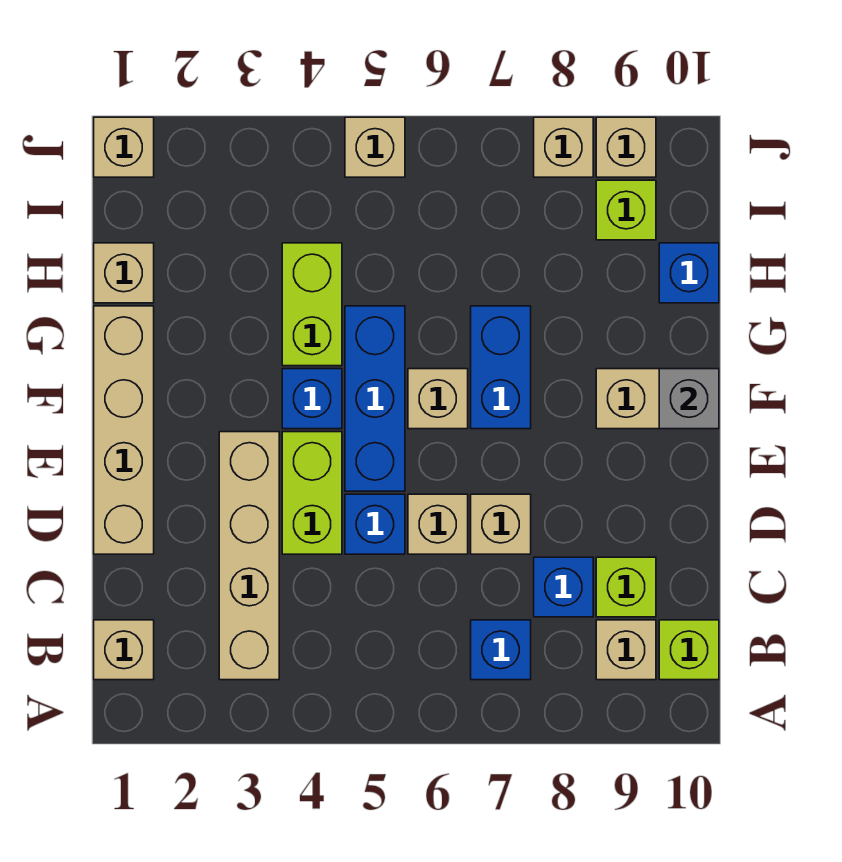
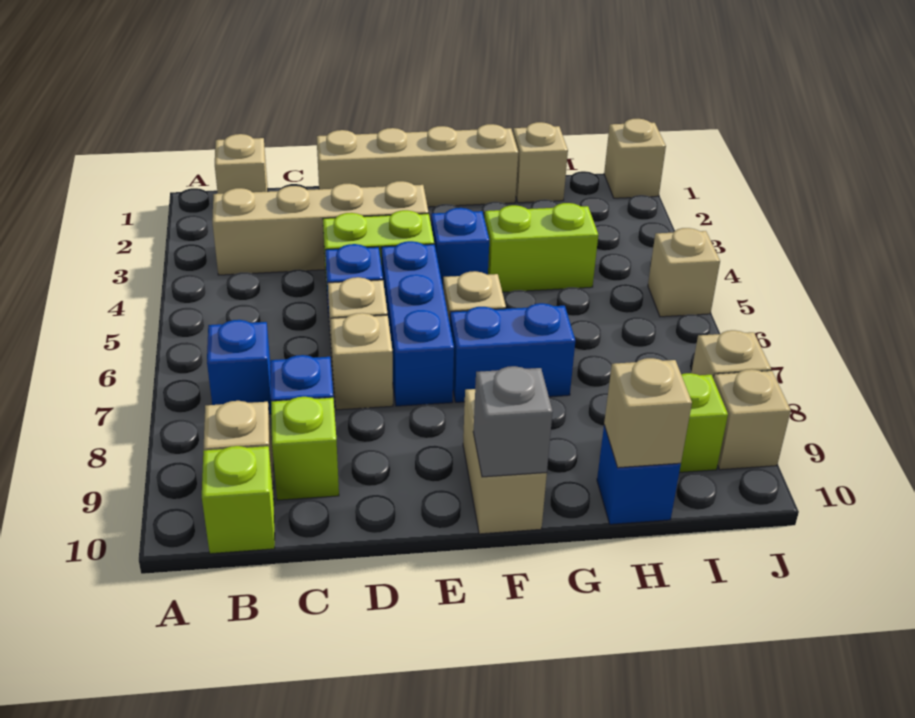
blue brick E5:G5 level 1 -> blue brick E5:E7 level 1
none -> tan brick H10 level 2

